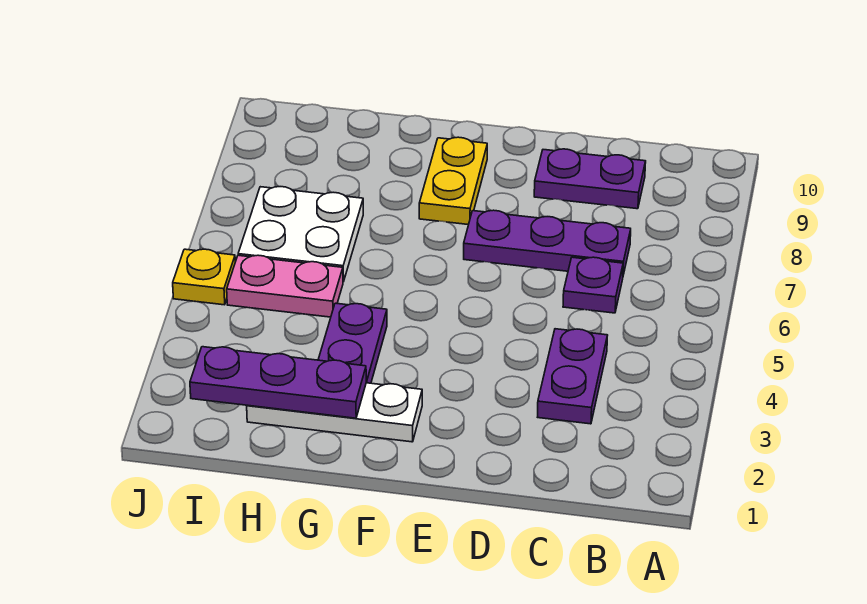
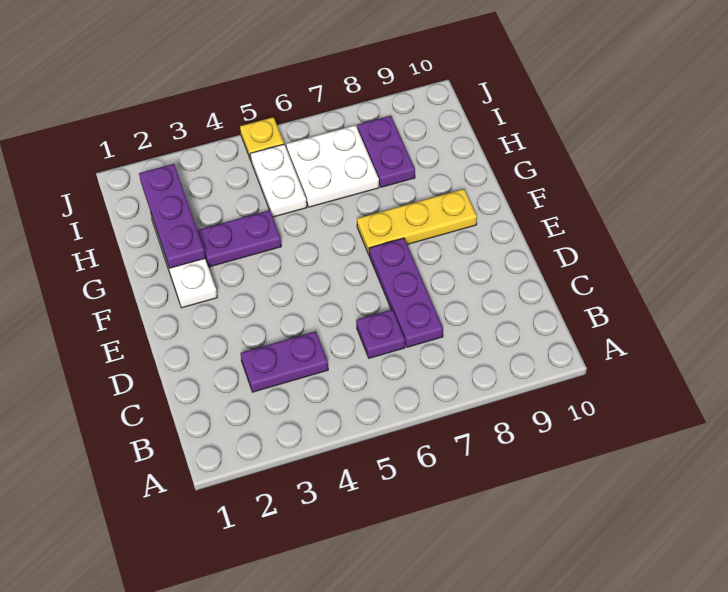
purple plate C9:D9 level 1 -> purple plate H8:I8 level 1
yellow plate F8:F9 level 1 -> yellow plate F7:F9 level 1
pink plate H5:I5 level 1 -> white plate H5:I5 level 1

